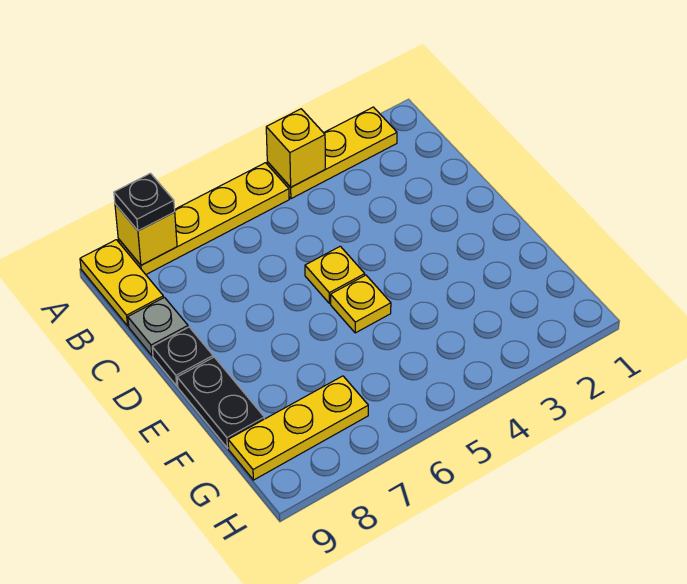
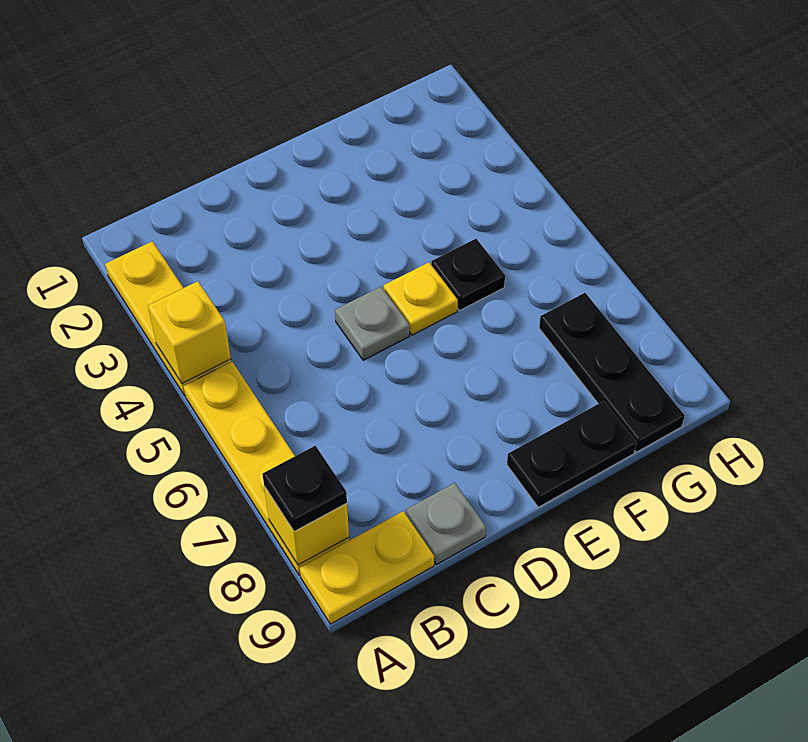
yellow plate D5 level 1 -> grey plate D5 level 1
black plate D9 level 1 -> black plate F5 level 1
yellow plate G7:G9 level 1 -> black plate G7:G9 level 1

